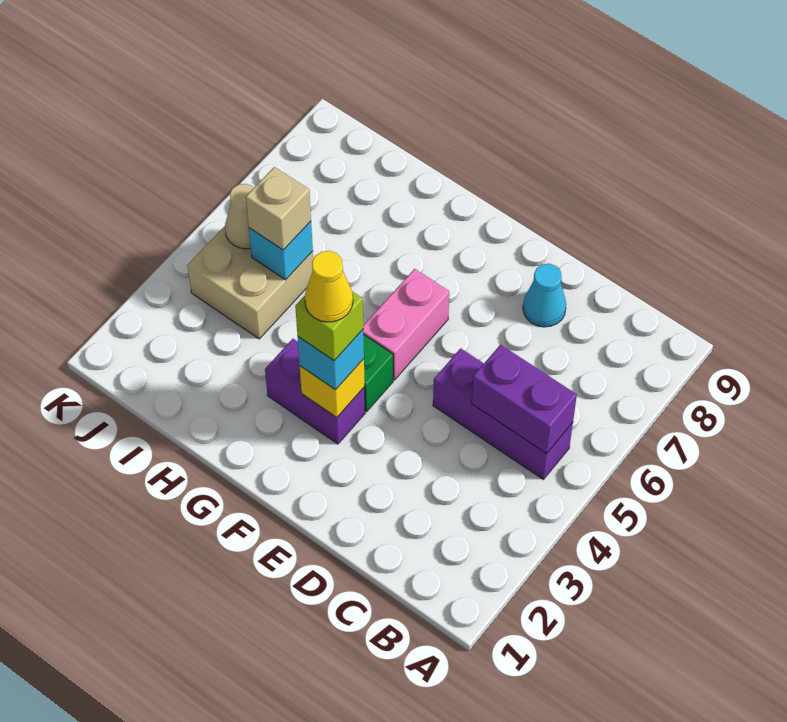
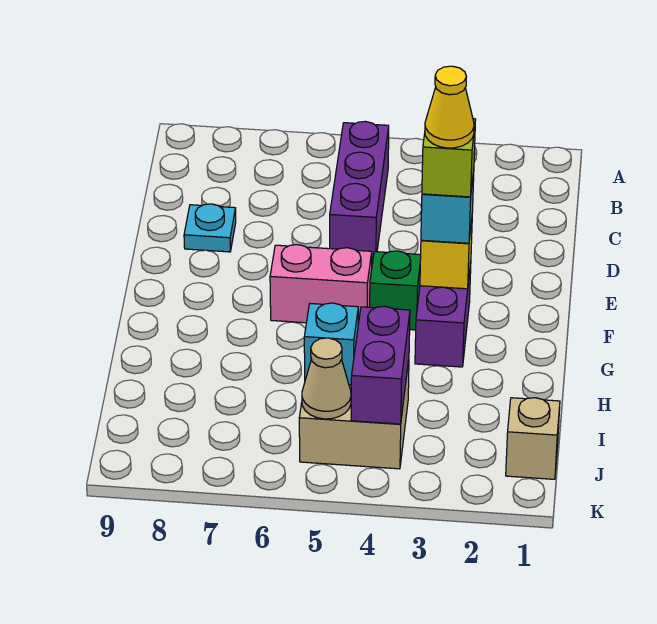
purple brick B5:C5 level 2 -> purple brick I4:J4 level 2
cyan cone D8 level 1 -> cyan plate D8 level 1
tan brick I5 level 3 -> tan brick J1 level 1

